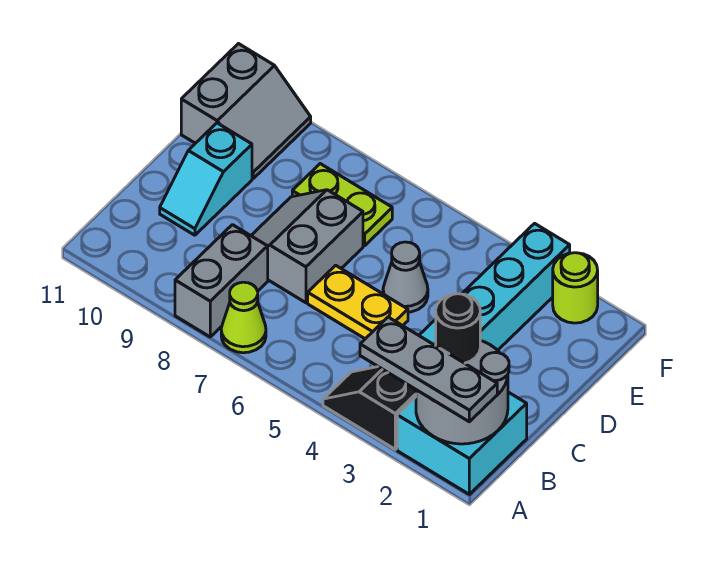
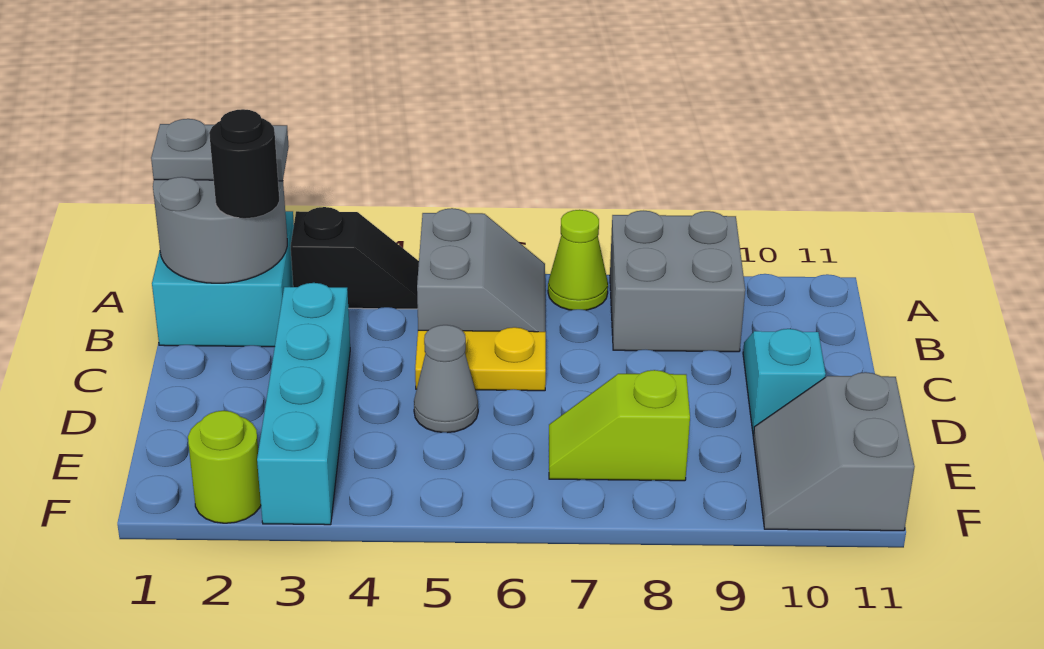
grey plate A1:A3 level 3 -> grey plate A1:A2 level 3
grey brick A8:B8 level 1 -> grey brick A8:B9 level 1
grey slope C7:D8 level 1 top 7 -> grey slope A5:B6 level 1 top 5
lime plate E7:E8 level 1 -> lime slope E7:E8 level 1 top 8

